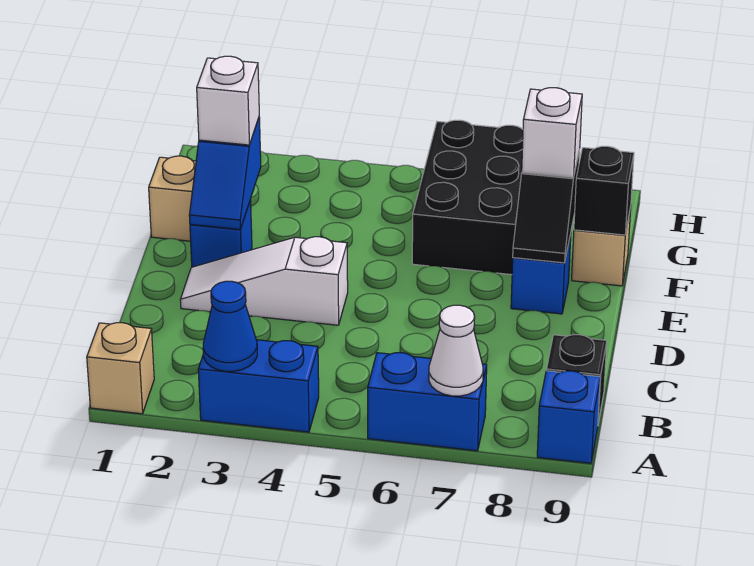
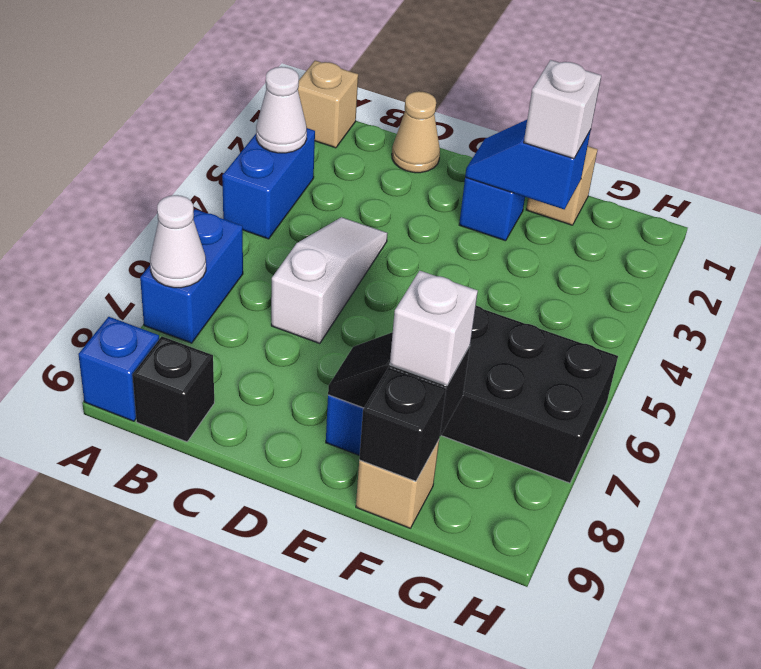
blue cone A3 level 2 -> white cone A3 level 2
none -> tan cone C1 level 1
white slope D2:D4 level 1 top 4 -> white slope C4:C6 level 1 top 6

